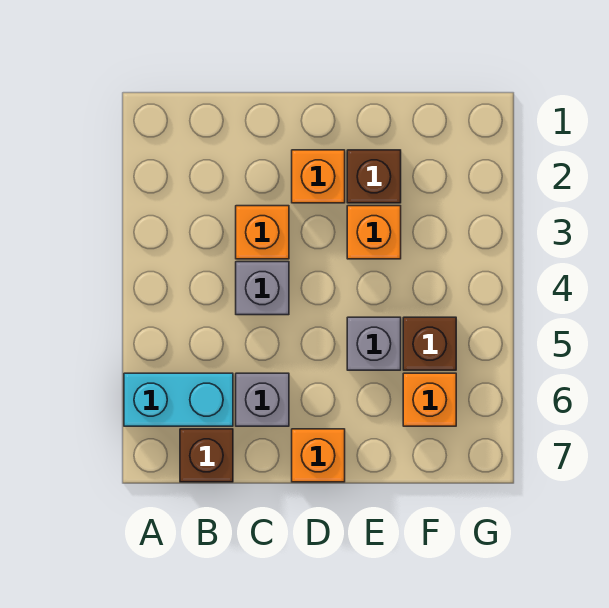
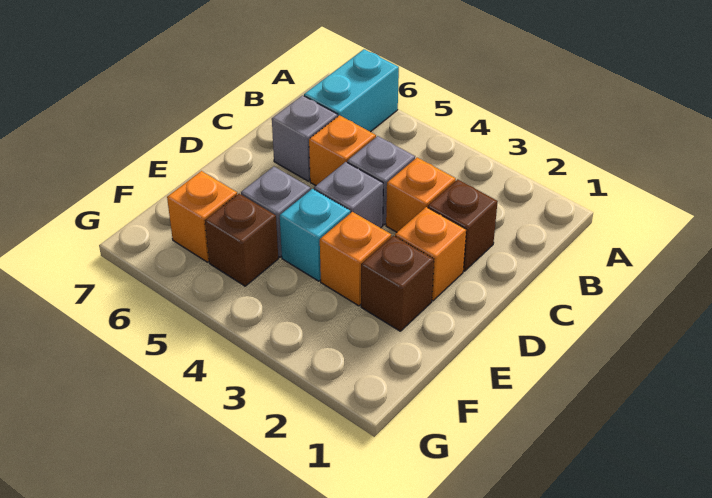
brown brick B7 level 1 -> brown brick C2 level 1
none -> grey brick D4 level 1
orange brick D7 level 1 -> orange brick C5 level 1
none -> cyan brick E4 level 1

